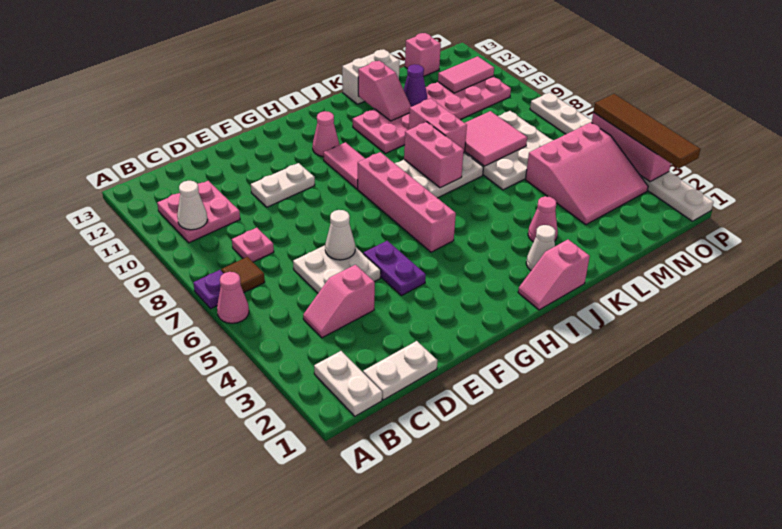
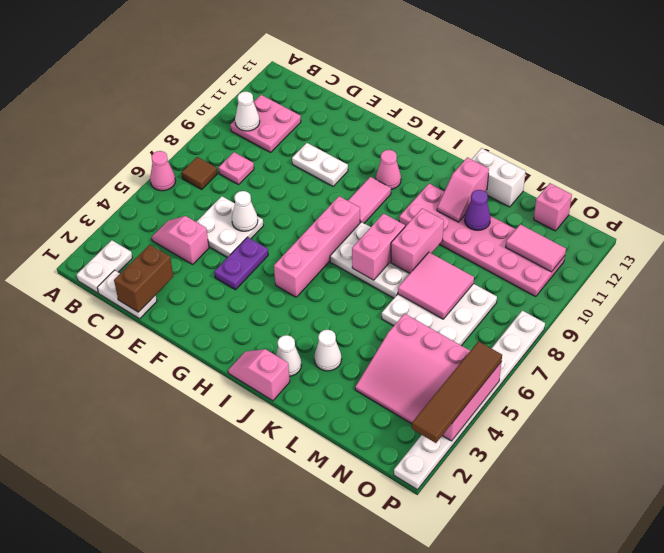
purple plate A7 level 1 -> none
none -> brown brick D1:D2 level 2
pink cone K3 level 1 -> white cone K3 level 1

